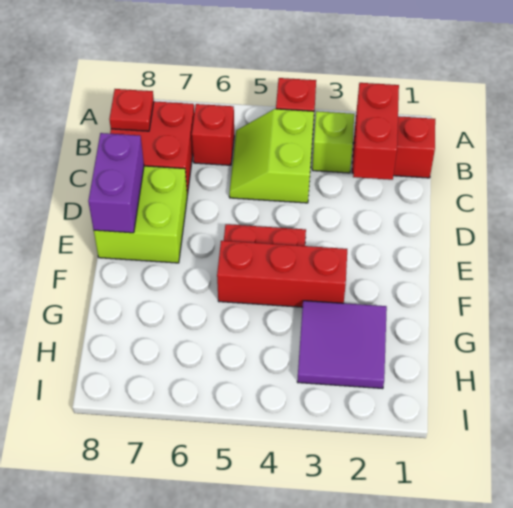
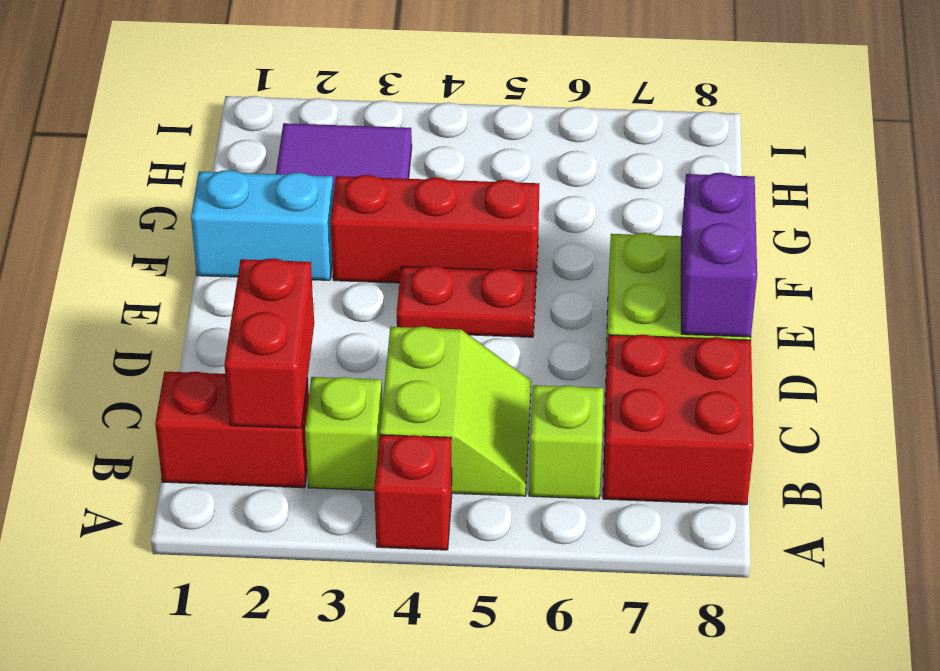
red brick B6 level 1 -> lime brick B6 level 1
red plate B8 level 2 -> none
none -> cyan brick F1:F2 level 1

